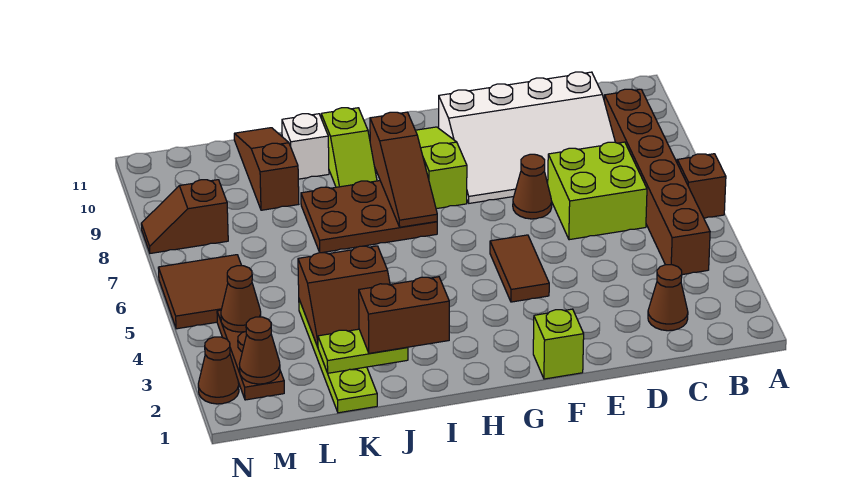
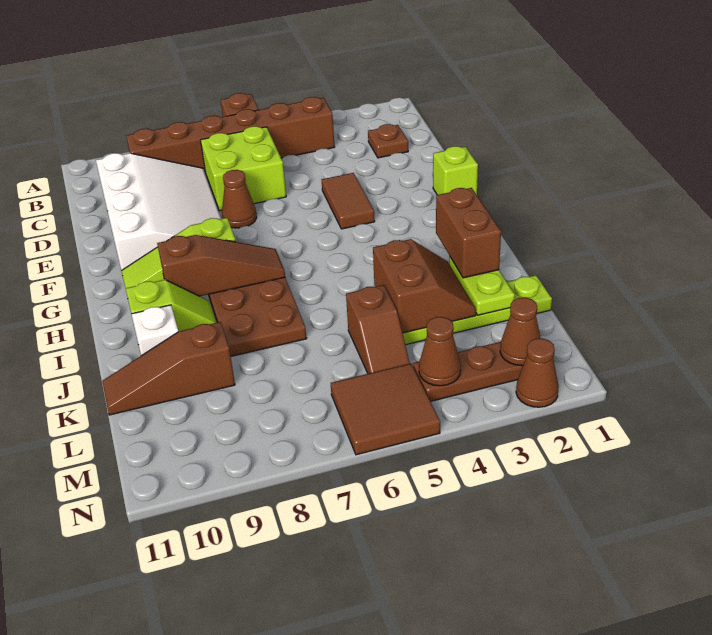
brown cone C2 level 1 -> brown plate C2 level 1
brown tile F4:F5 level 1 -> brown tile E4:F4 level 1
brown slope M8:N8 level 1 top M -> brown slope K5:L5 level 1 top K

